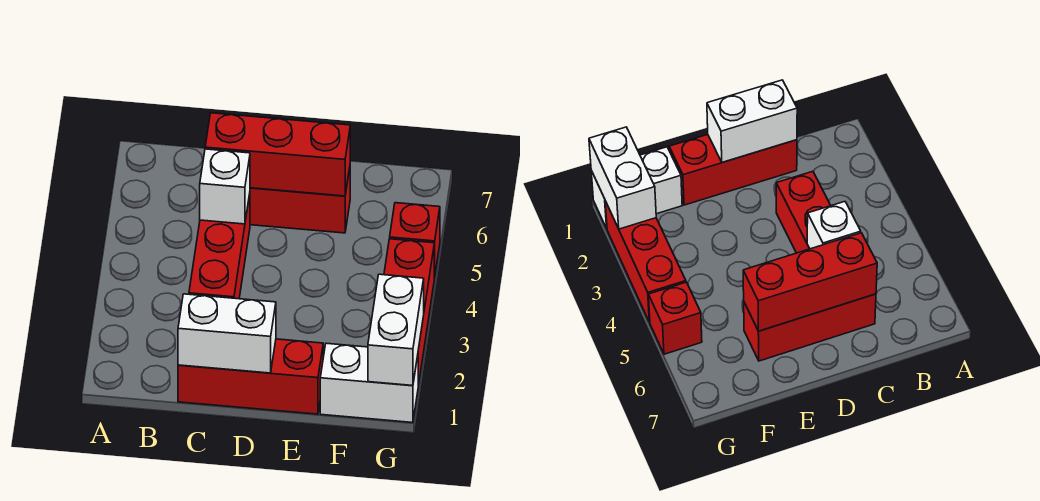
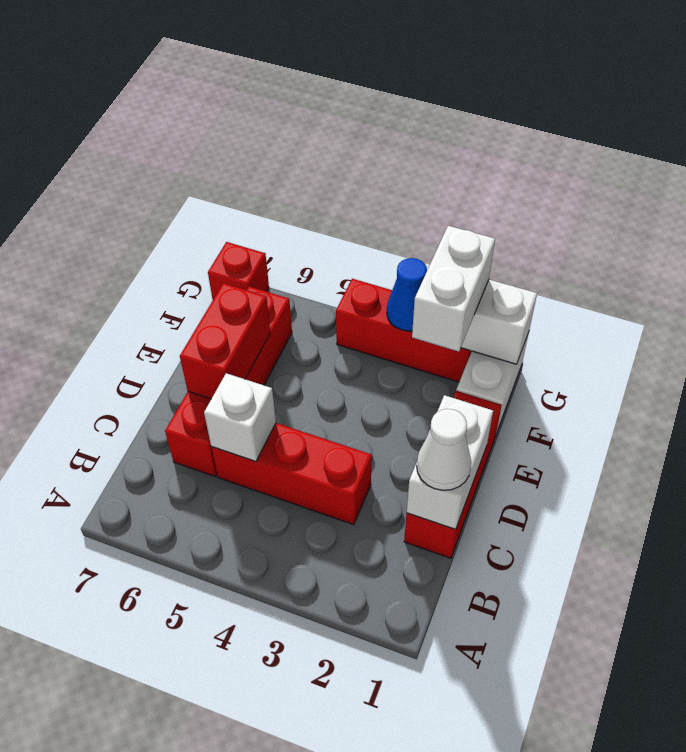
none -> white cone C1 level 3
red brick C6:E6 level 1 -> red brick C6:F6 level 1
red brick C6:E6 level 2 -> red brick D6:E6 level 2
none -> white brick F2:G2 level 3
none -> blue cone G3 level 2
red brick G5 level 1 -> red brick G7 level 1

